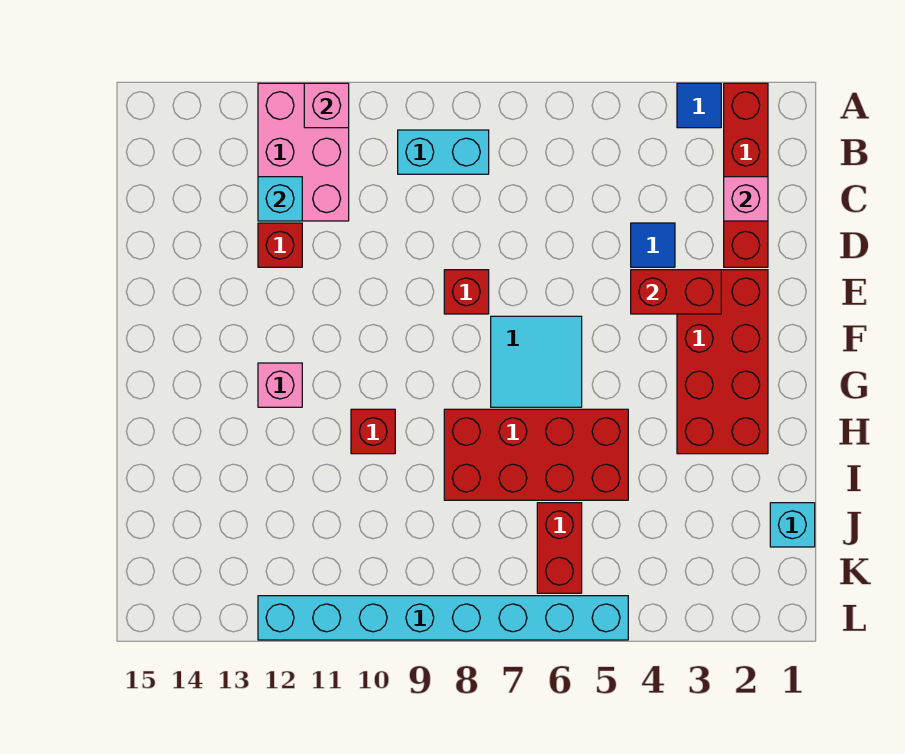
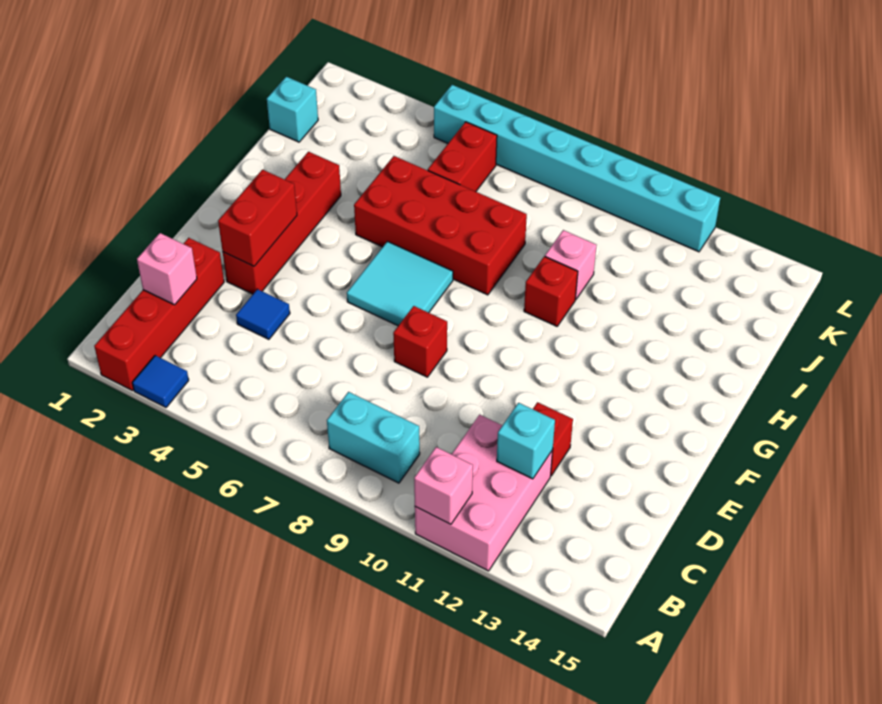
red brick E2:H3 level 1 -> red brick E3:H3 level 1
red brick E3:E4 level 2 -> red brick E3:F3 level 2
pink brick G12 level 1 -> pink brick I10 level 1

